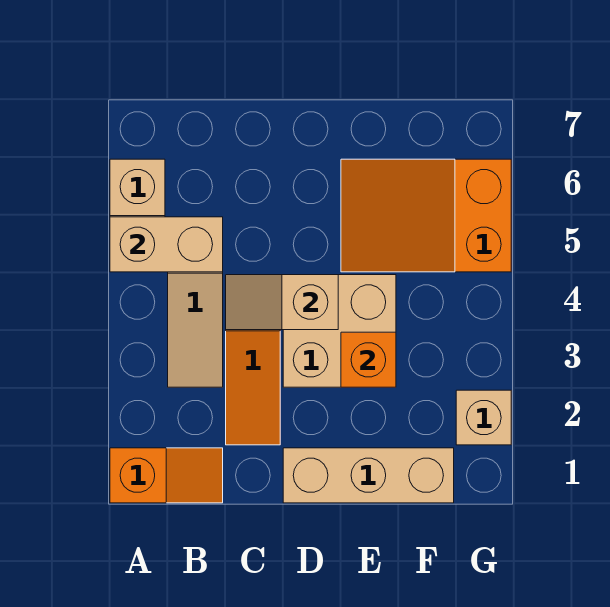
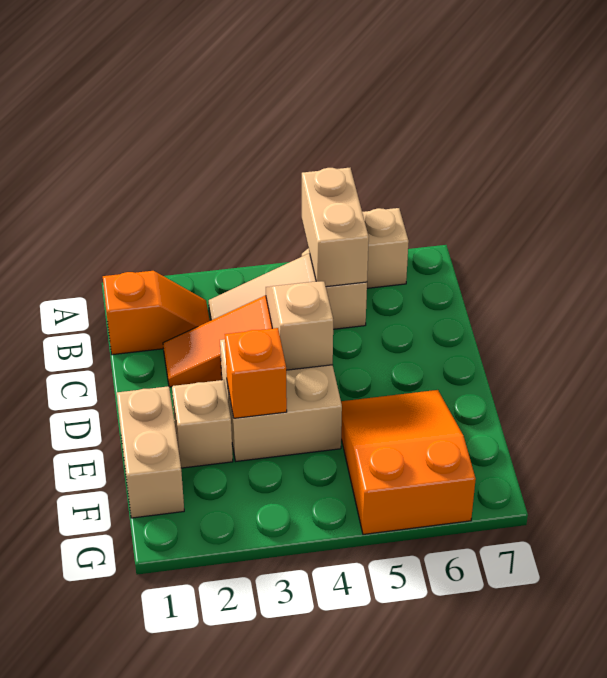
orange slope A1:B1 level 1 top A -> orange slope B1:B2 level 1 top 1
tan brick D1:F1 level 1 -> tan brick E1:F1 level 1
tan brick G2 level 1 -> tan brick E2 level 1

